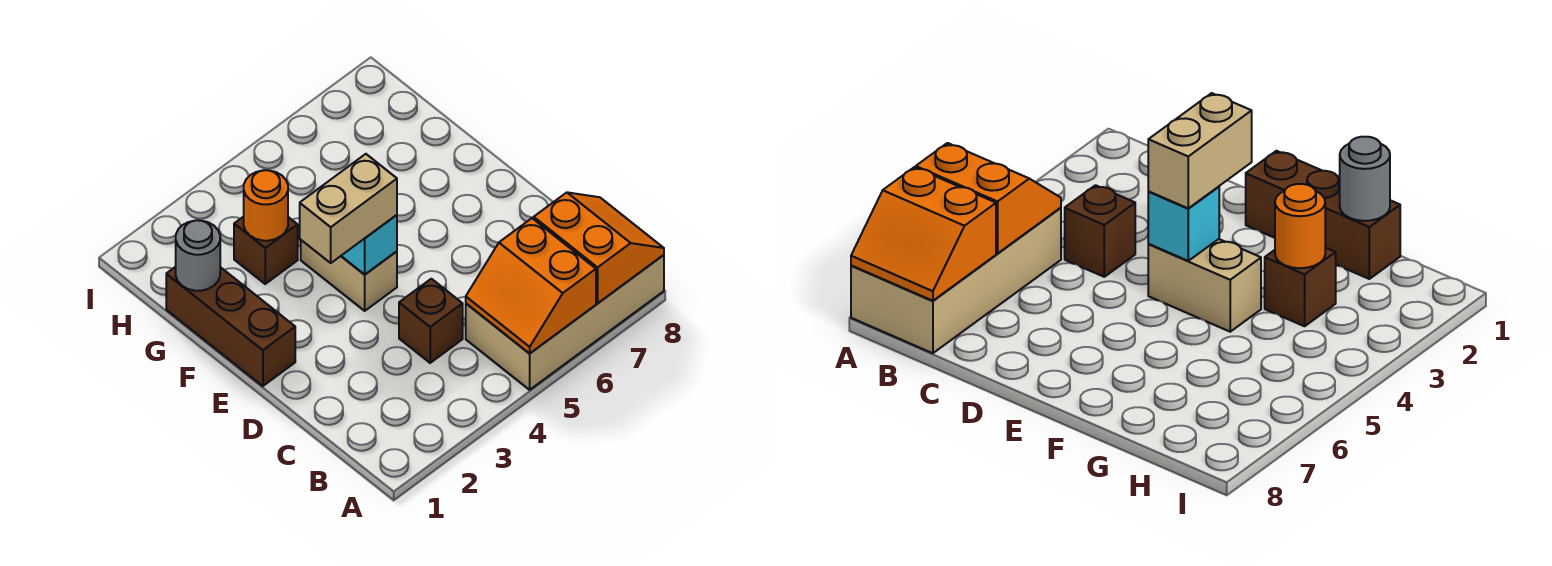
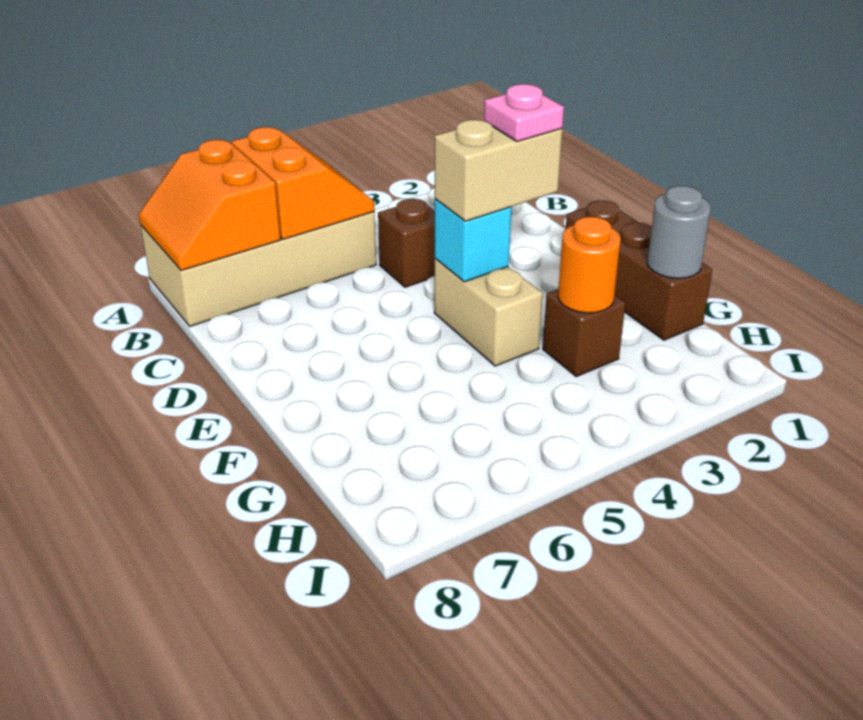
none -> pink plate E3 level 4

